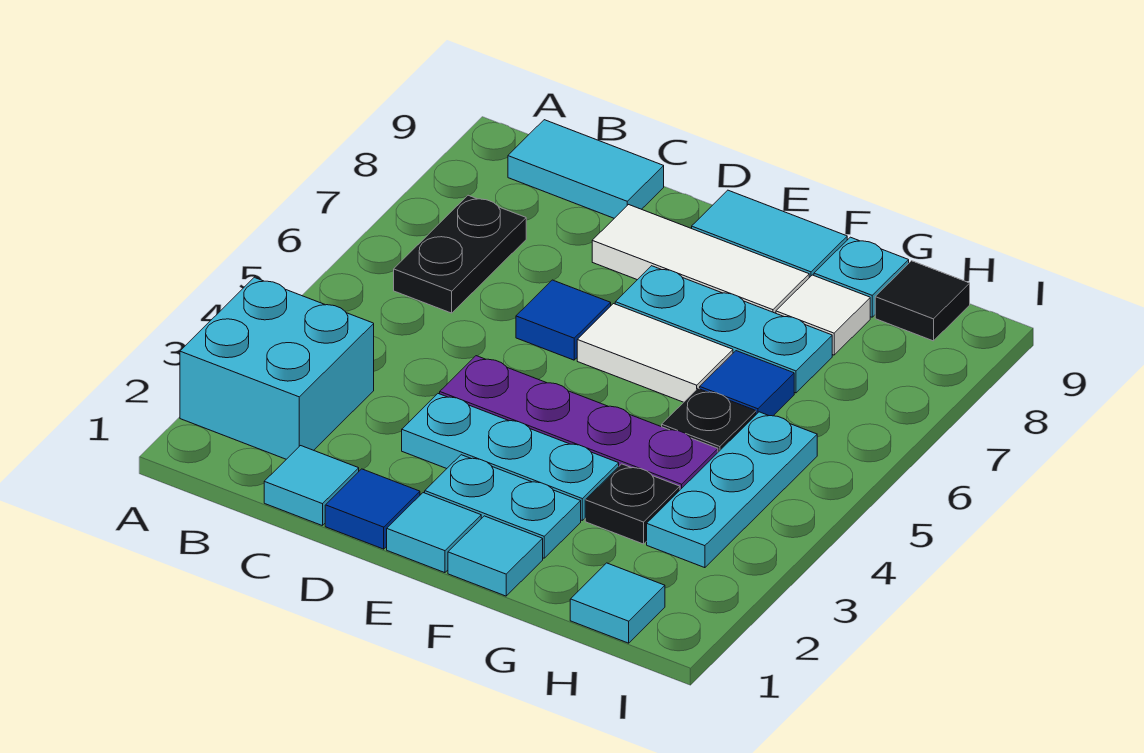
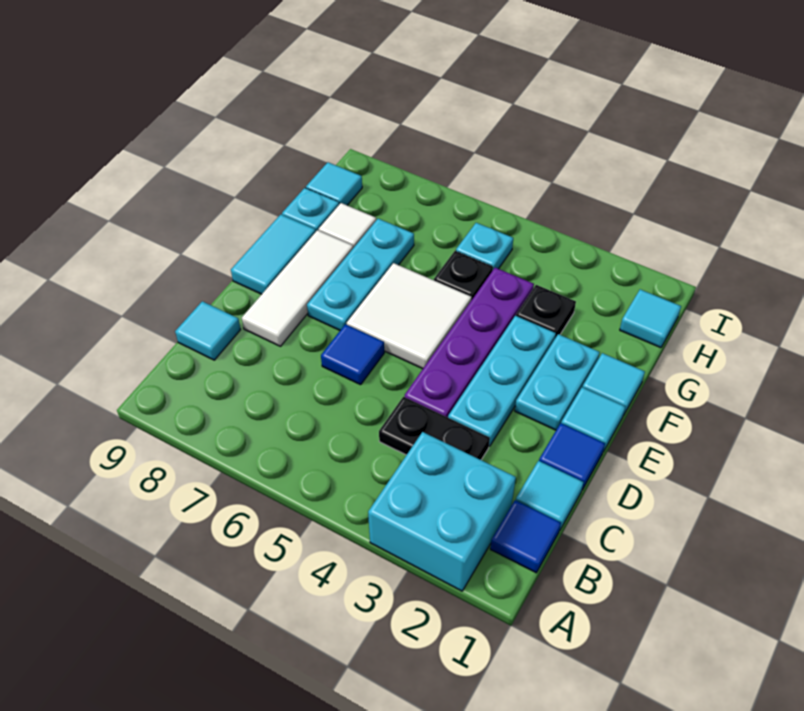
black plate B6:B7 level 1 -> black plate C3:C4 level 1
cyan tile B9:C9 level 1 -> cyan tile C9 level 1
white tile E6:F6 level 1 -> white tile E5:F6 level 1
blue tile G6 level 1 -> blue tile B1 level 1
cyan plate H3:H5 level 1 -> cyan plate H5 level 1
black tile H9 level 1 -> cyan tile H9 level 1

